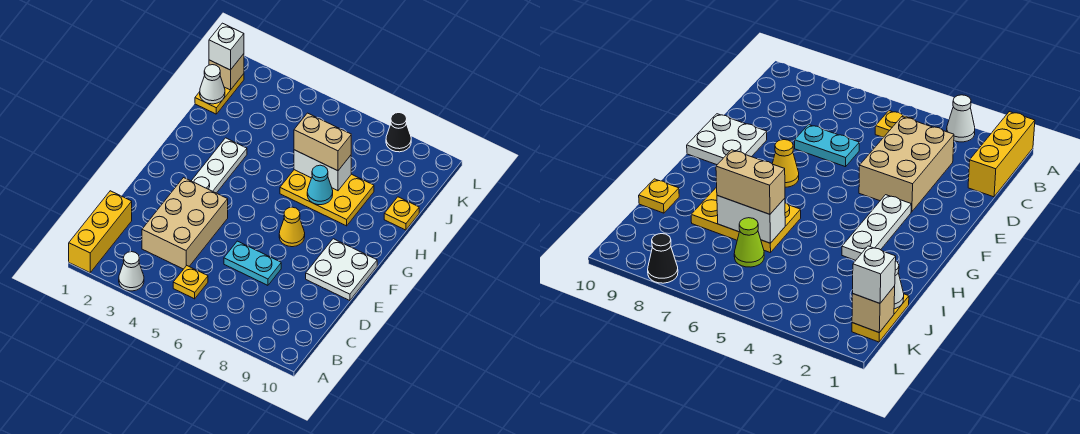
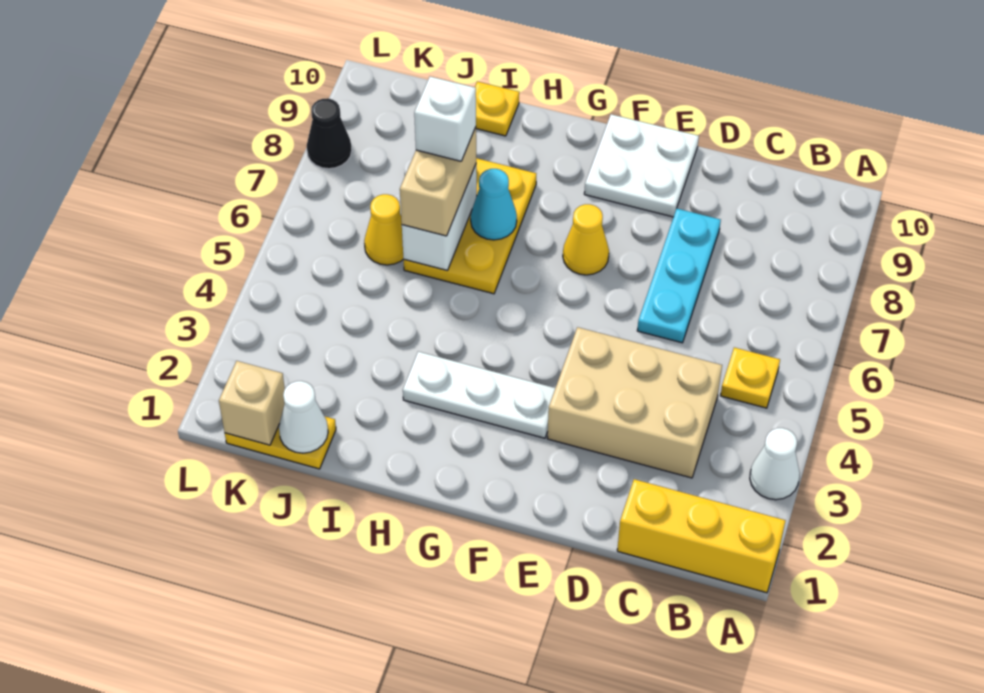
cyan plate D6:D7 level 1 -> cyan plate D6:D8 level 1
lime cone J6 level 1 -> yellow cone J6 level 1
white brick K1 level 3 -> white brick I7 level 4

